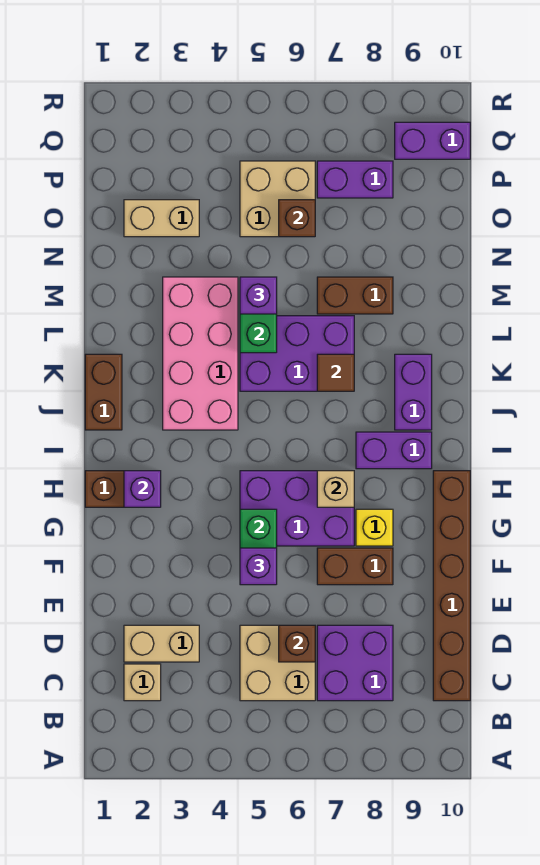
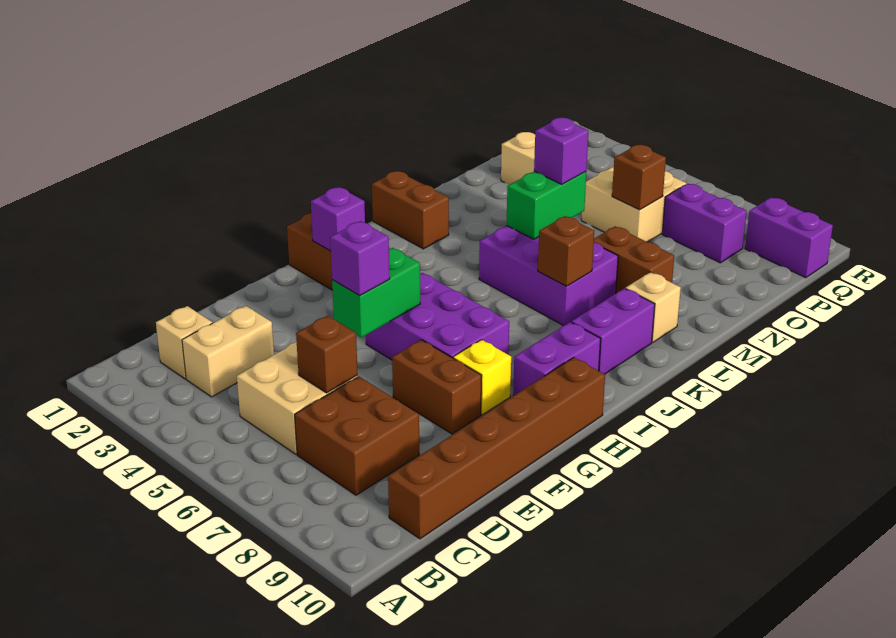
purple brick C7:D8 level 1 -> brown brick C7:D8 level 1
tan brick D2:D3 level 1 -> tan brick C3:D3 level 1
tan brick H7 level 2 -> tan brick L9 level 1
purple brick I8:I9 level 1 -> purple brick H9:I9 level 1
brown brick J1:K1 level 1 -> brown brick K1:K2 level 1
pink brick J3:M4 level 1 -> none
brown tile K7 level 2 -> brown brick K7 level 2

